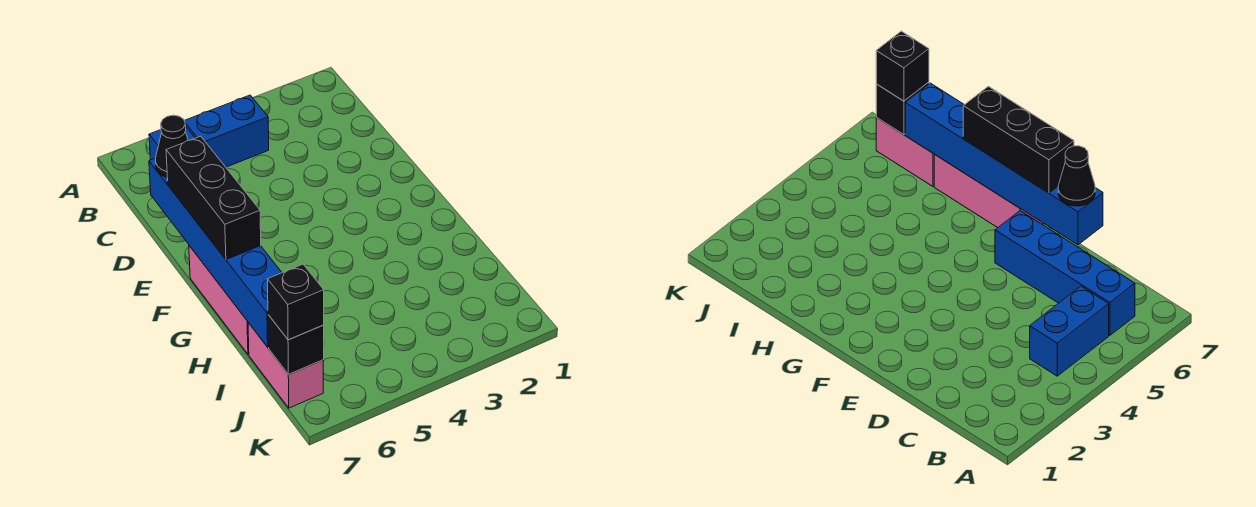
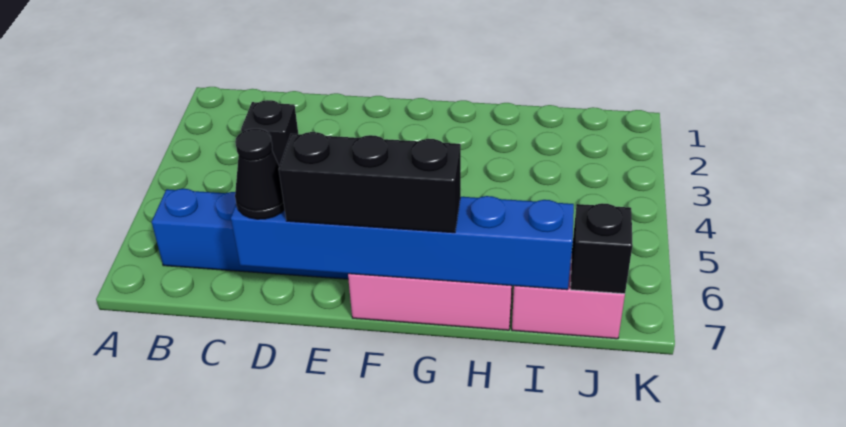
blue brick B4:B5 level 1 -> none
black brick J7 level 3 -> black brick C3 level 1

